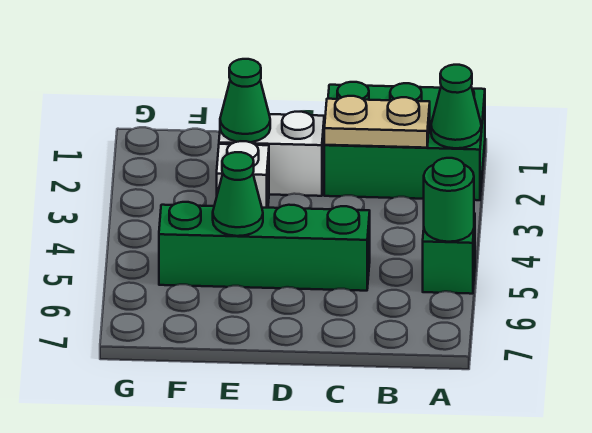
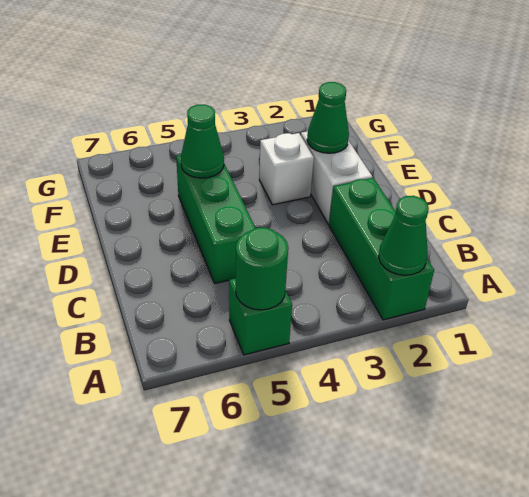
green brick A1:C2 level 1 -> green brick A2:C2 level 1
tan plate B2:C2 level 2 -> none
green brick C5:F5 level 1 -> green brick C5:E5 level 1

